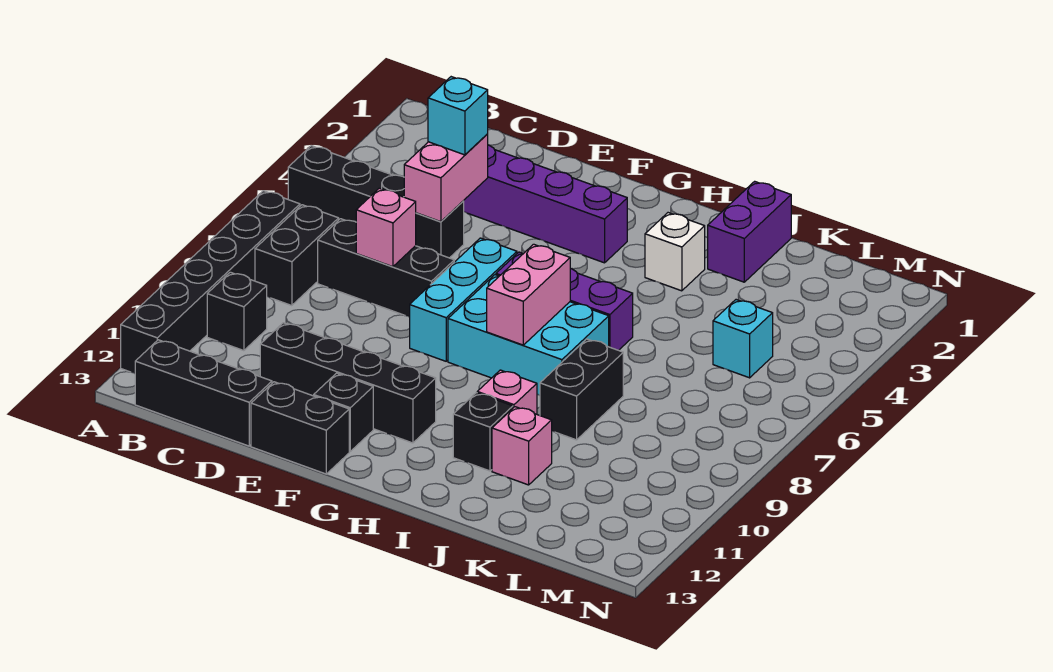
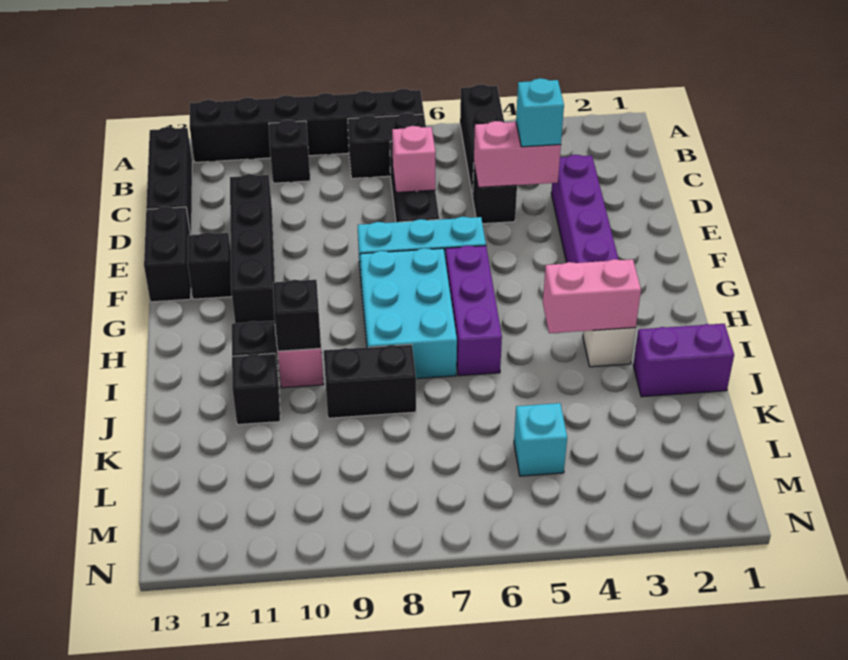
pink brick H7:H8 level 2 -> pink brick I3:I4 level 2
none -> black brick I10 level 2
pink brick J11 level 1 -> black brick J11 level 1

